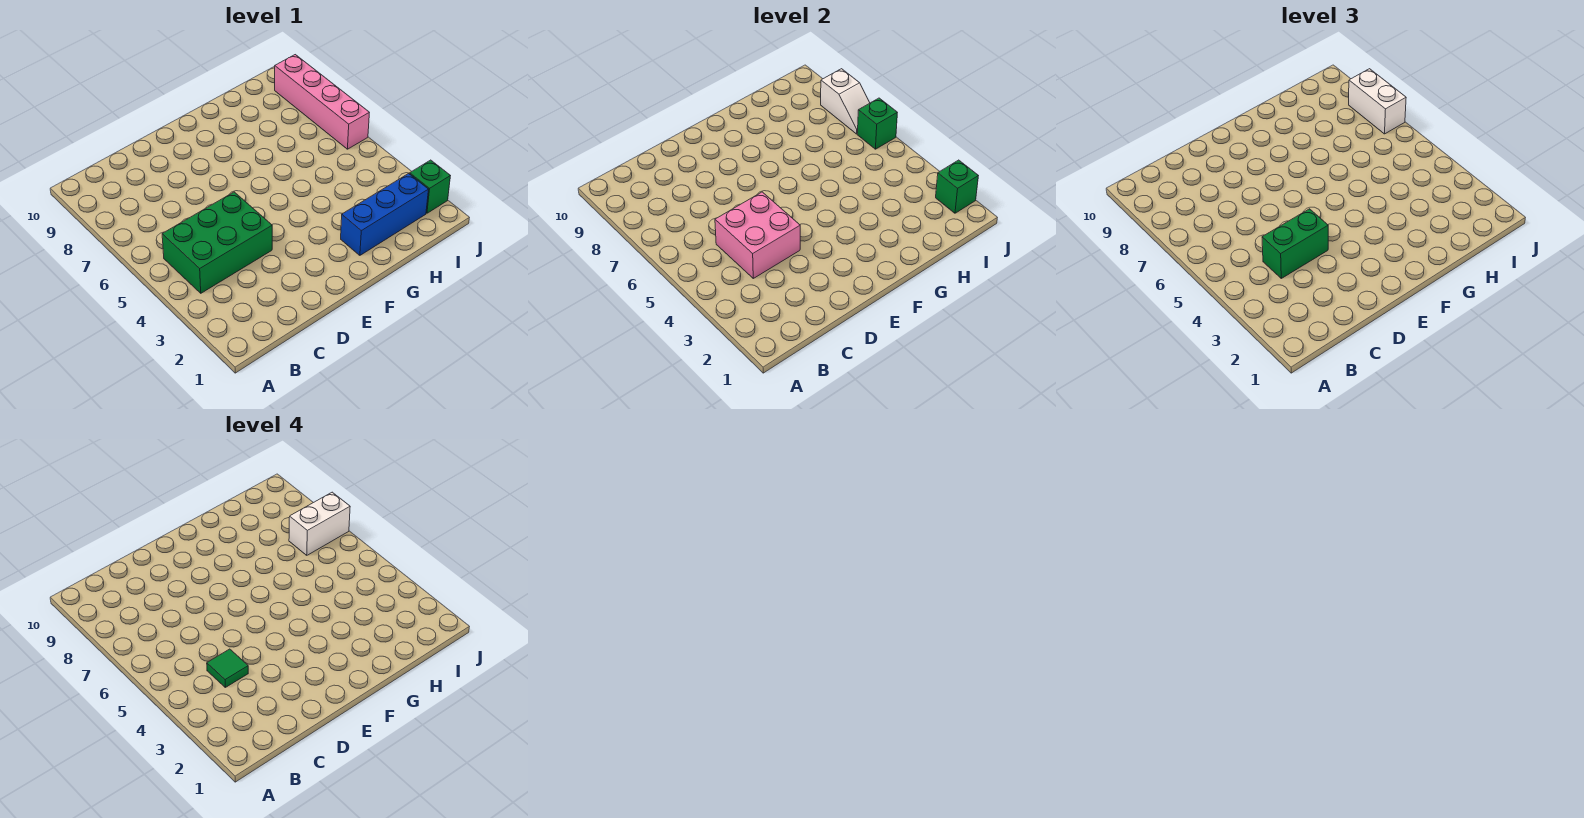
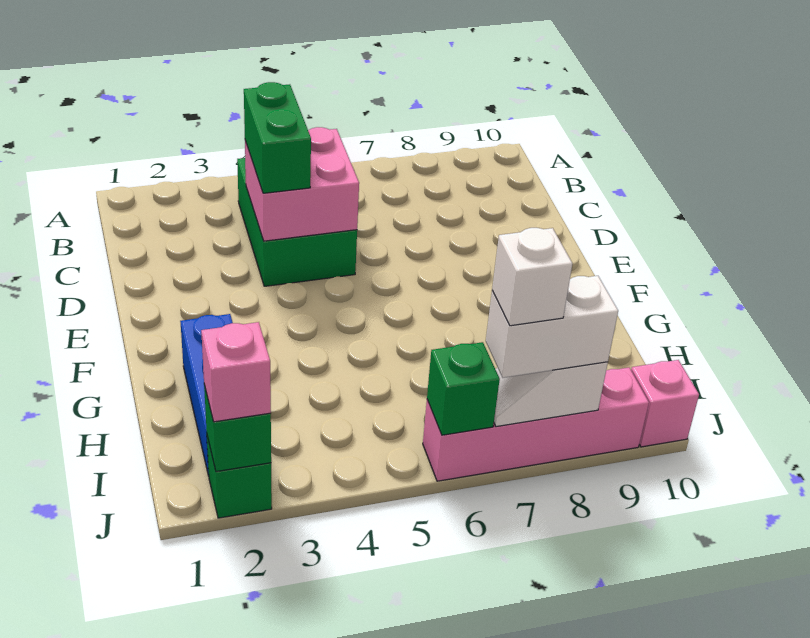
green tile C4 level 4 -> none
white brick I7:J7 level 4 -> white brick J7 level 4
none -> pink brick J2 level 3
none -> pink brick J10 level 1

